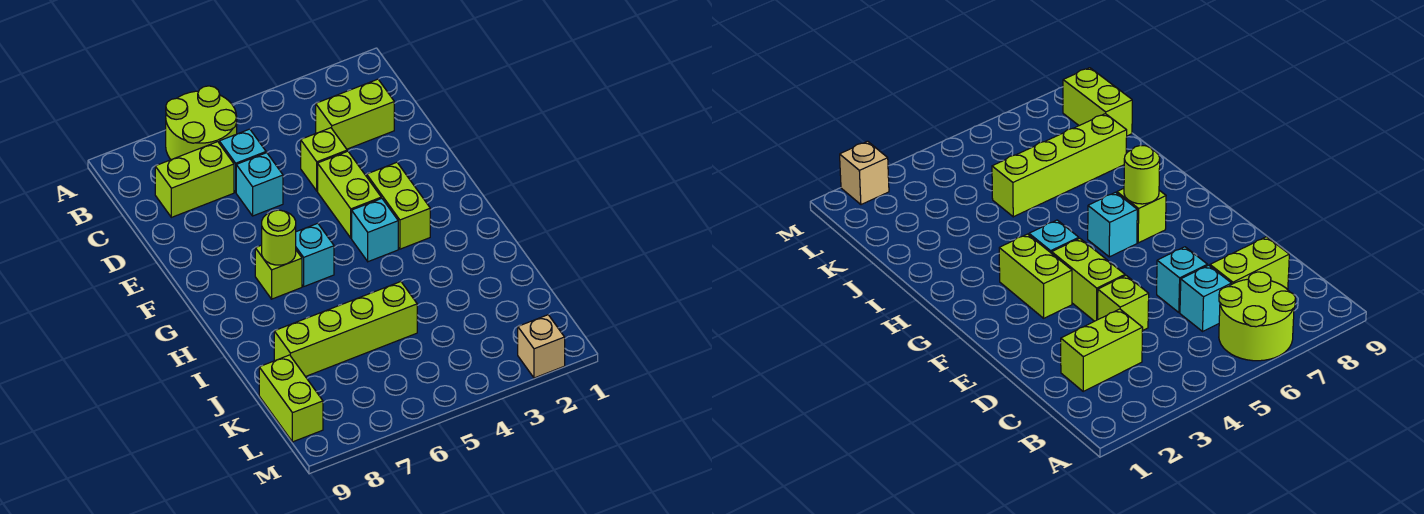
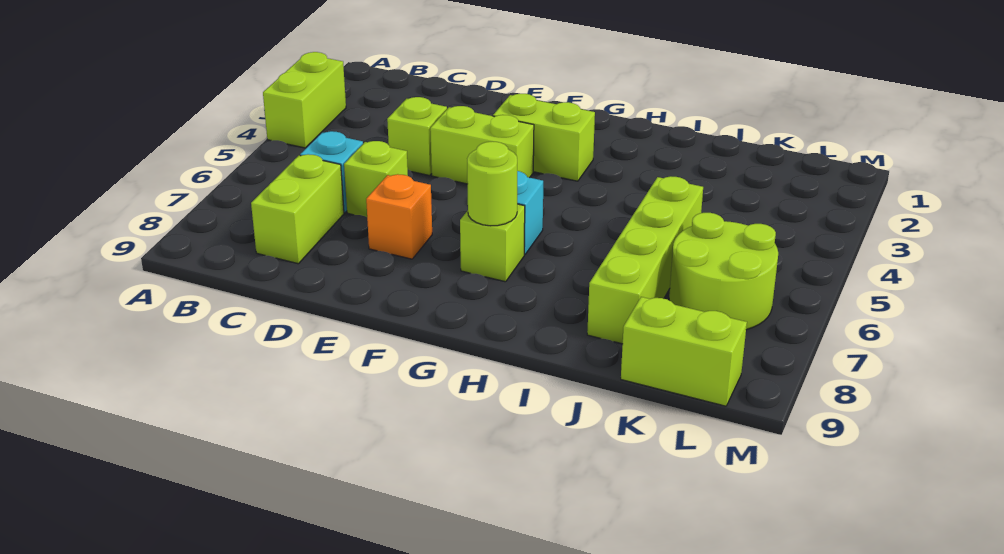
lime round brick A6:B7 level 1 -> lime round brick K6:L7 level 1
lime brick C2:C3 level 1 -> lime brick A3:A4 level 1
cyan brick D6 level 1 -> lime brick D6 level 1
none -> orange brick E7 level 1
cyan brick G4 level 1 -> none
tan brick M2 level 1 -> none

